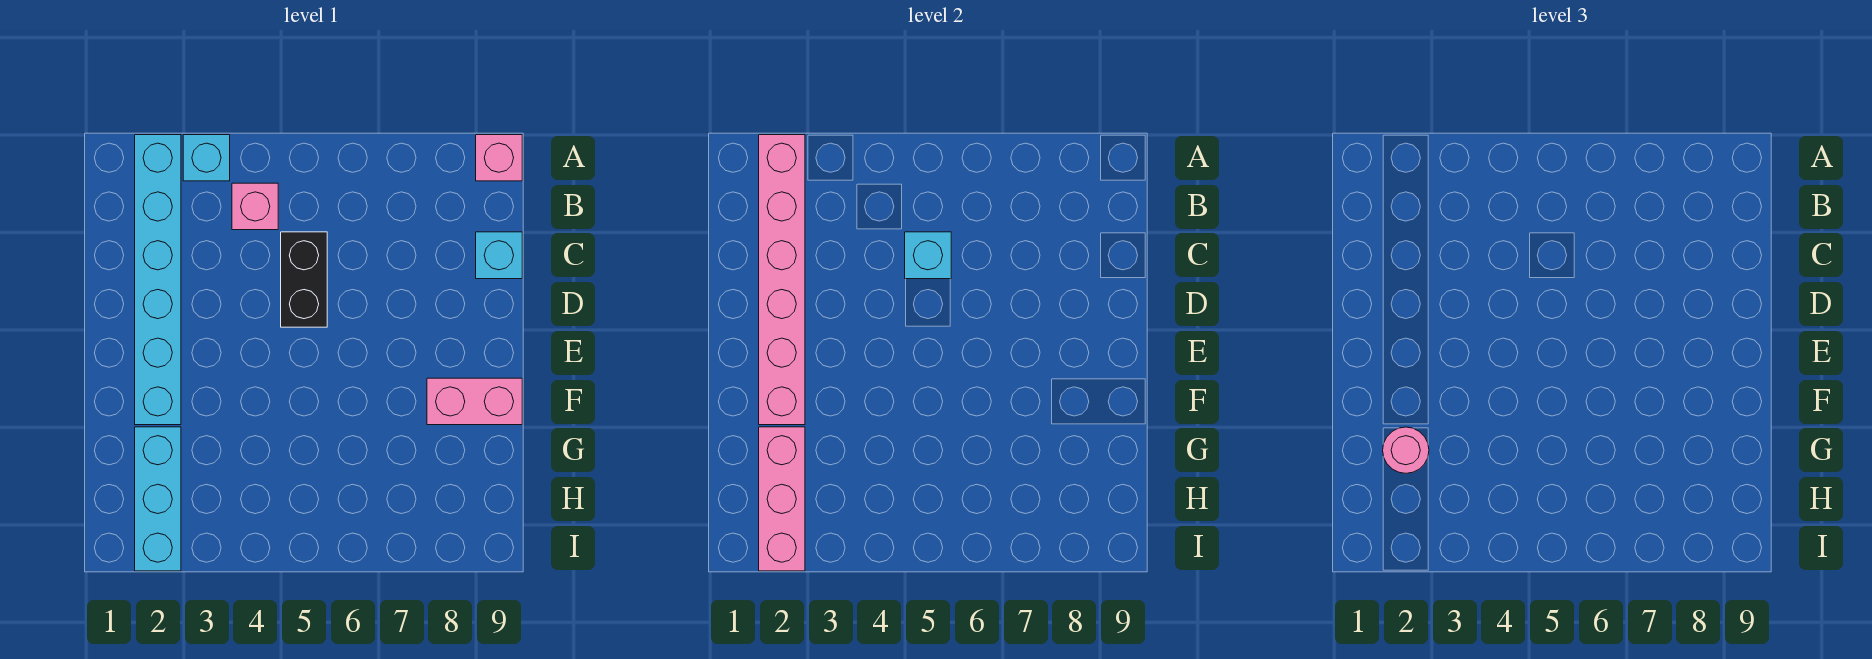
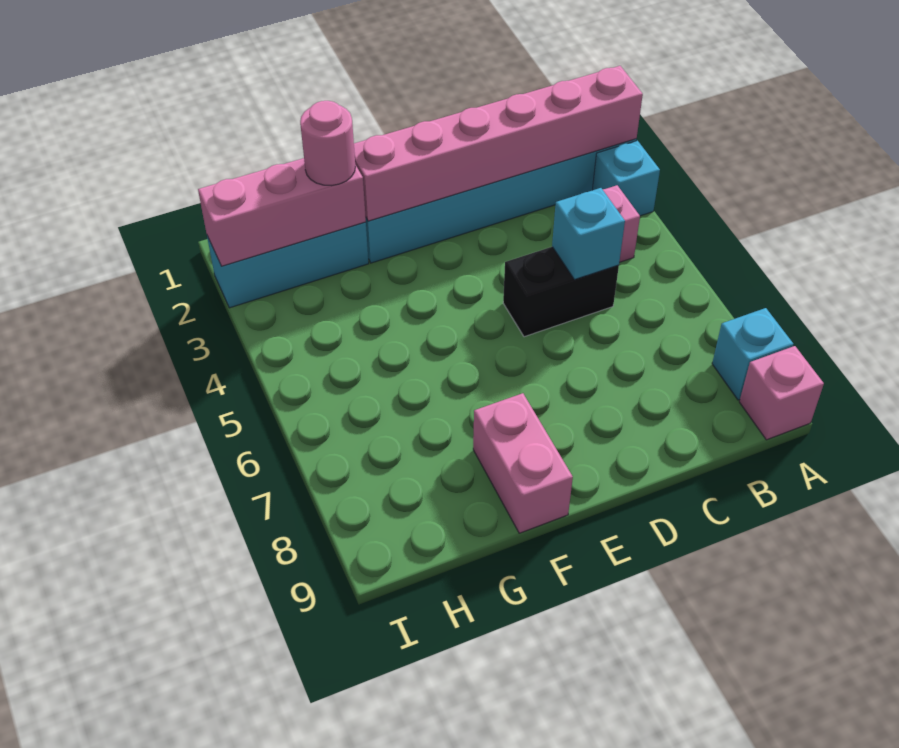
cyan brick C9 level 1 -> cyan brick A8 level 1

